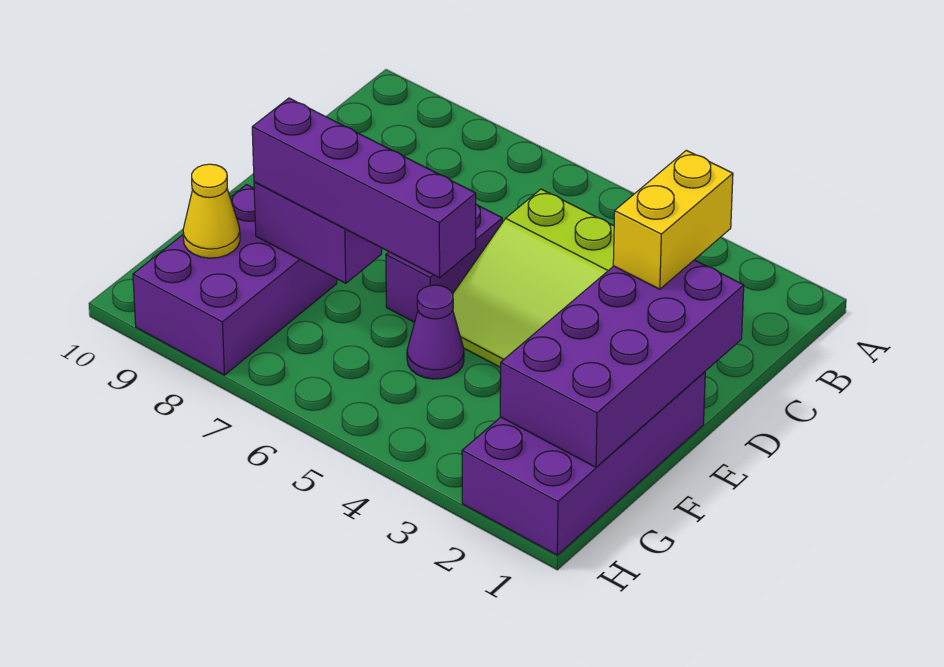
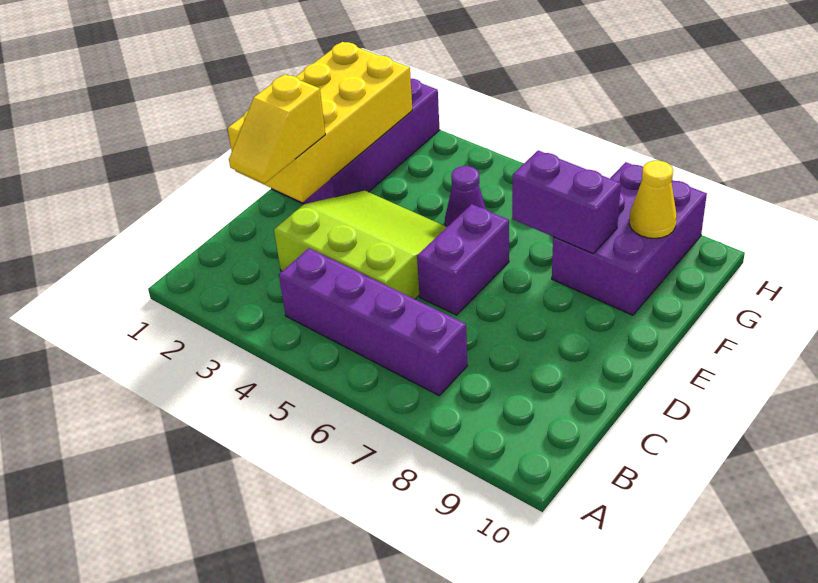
yellow brick C2:D2 level 3 -> yellow slope C2:D2 level 3 top D
purple brick D1:G2 level 2 -> yellow brick D1:G2 level 2
purple brick F5:F8 level 3 -> purple brick B4:B7 level 1

